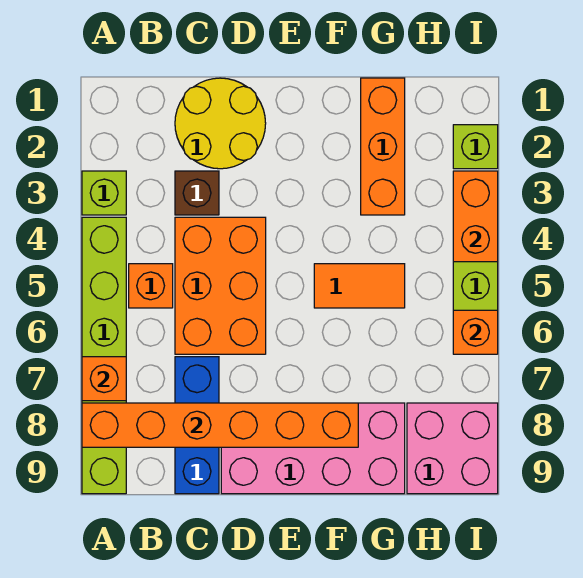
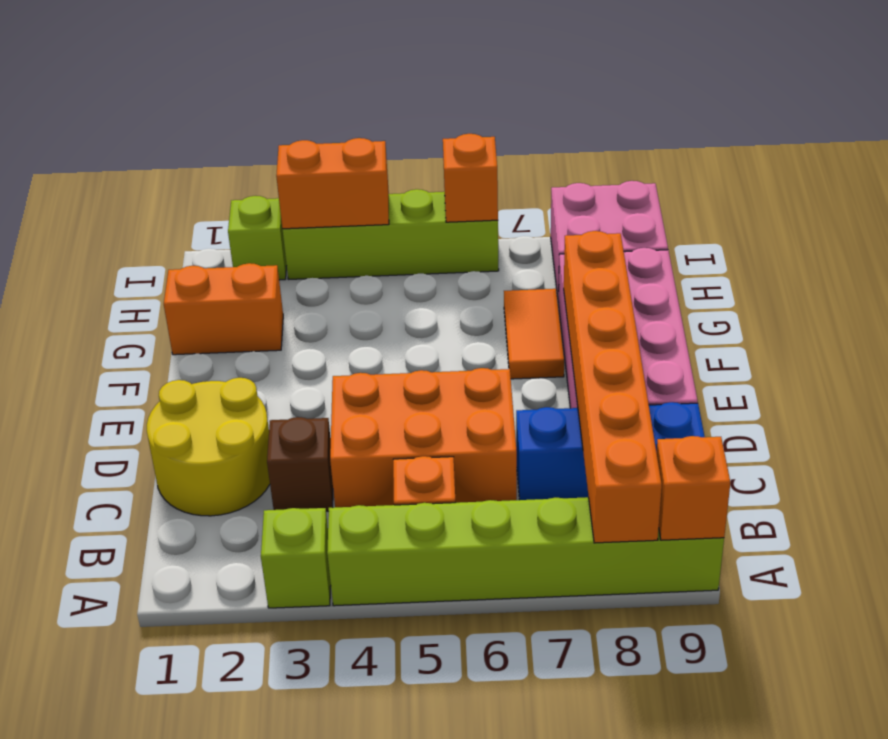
orange brick A7 level 2 -> orange brick A9 level 2
orange tile F5:G5 level 1 -> orange tile F7:G7 level 1
orange brick G1:G3 level 1 -> orange brick G1:G2 level 1

